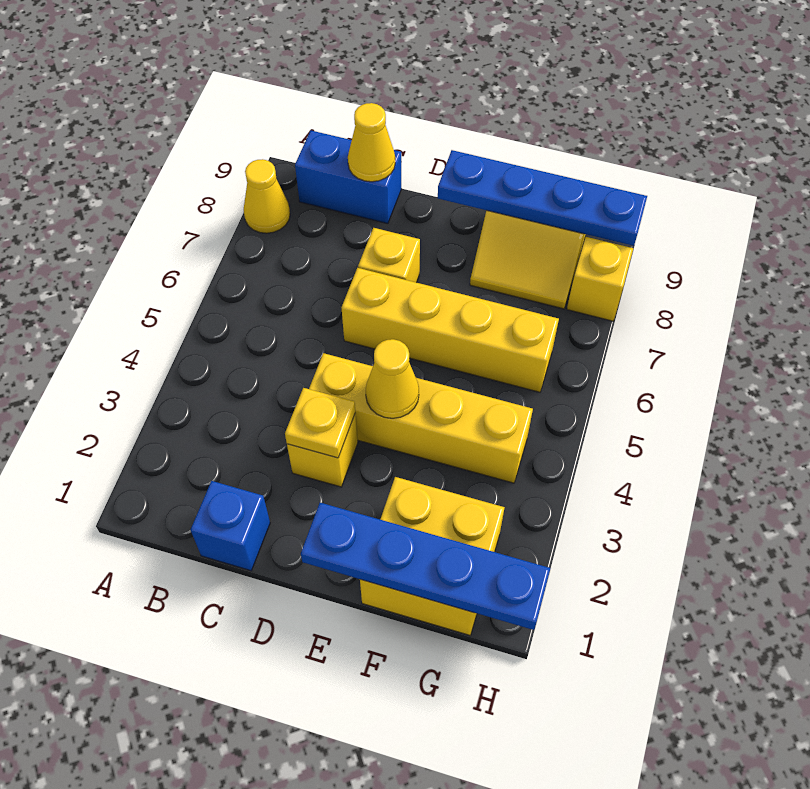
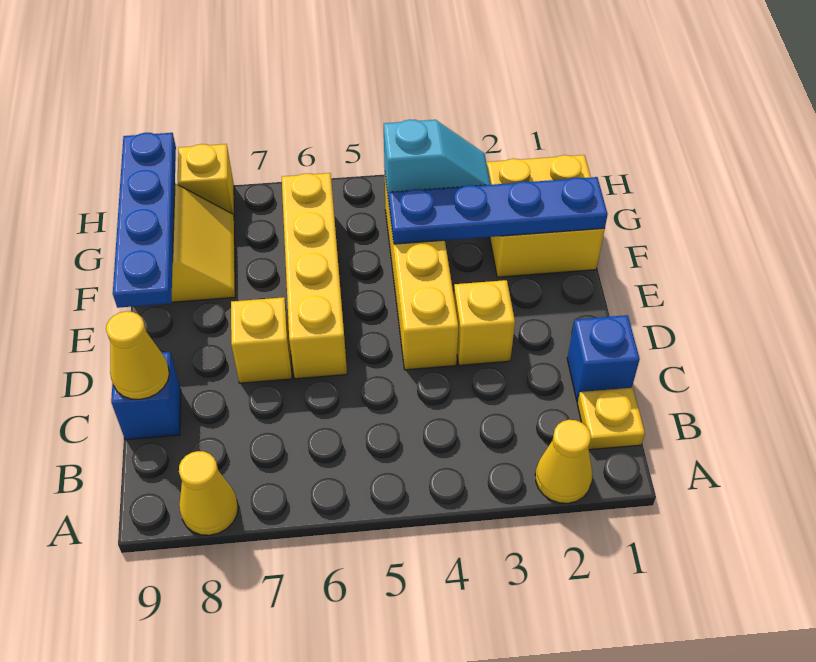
blue brick B9:C9 level 1 -> blue brick C9 level 1
yellow plate D3 level 2 -> yellow plate B1 level 1
blue plate E1:H1 level 2 -> blue plate F1:F4 level 2
yellow cone E4 level 2 -> yellow cone A2 level 1
none -> cyan slope G3:G4 level 2 top 4

